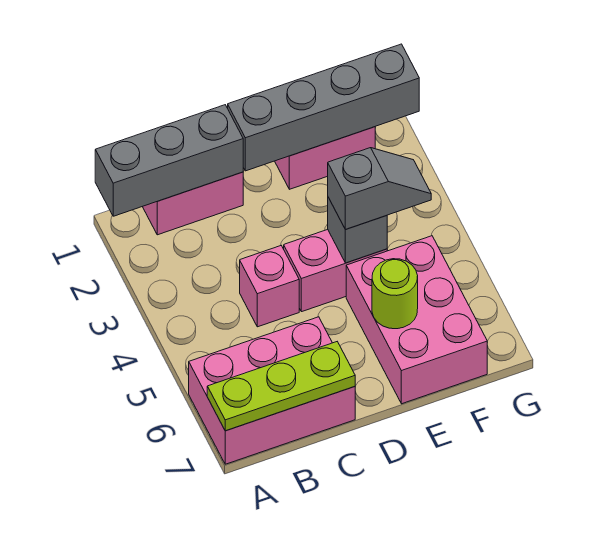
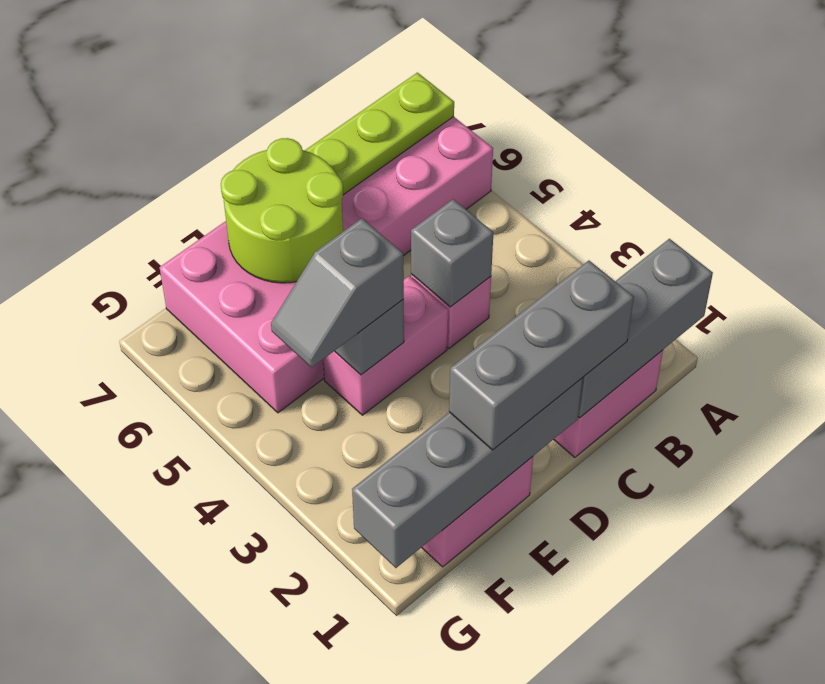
none -> grey brick C1:E1 level 3
none -> grey brick C4 level 2
lime round brick E6 level 2 -> lime round brick D6:E7 level 2

